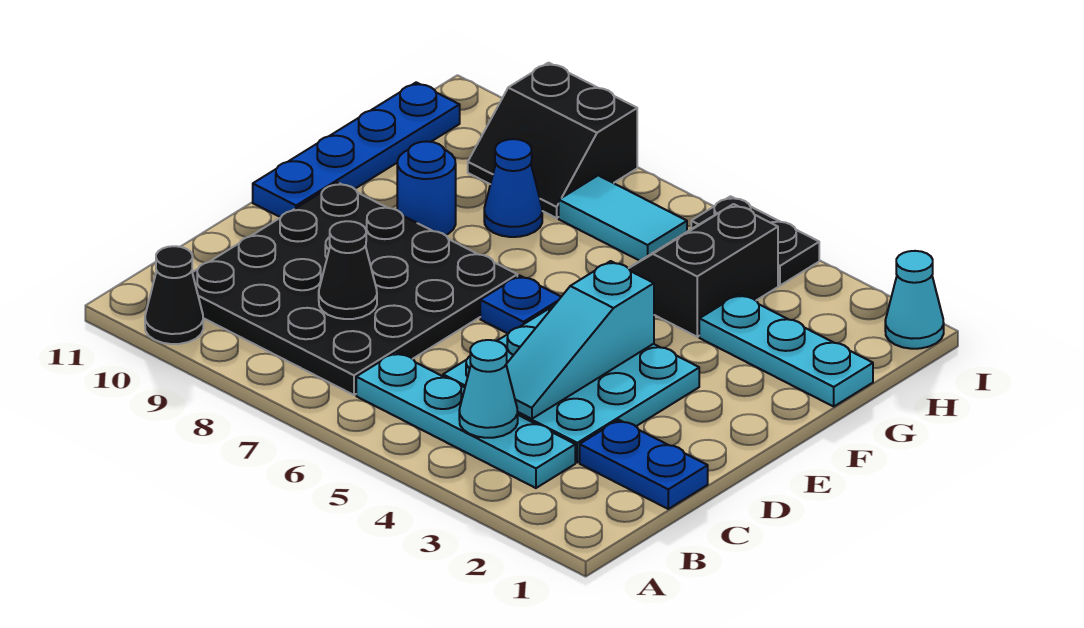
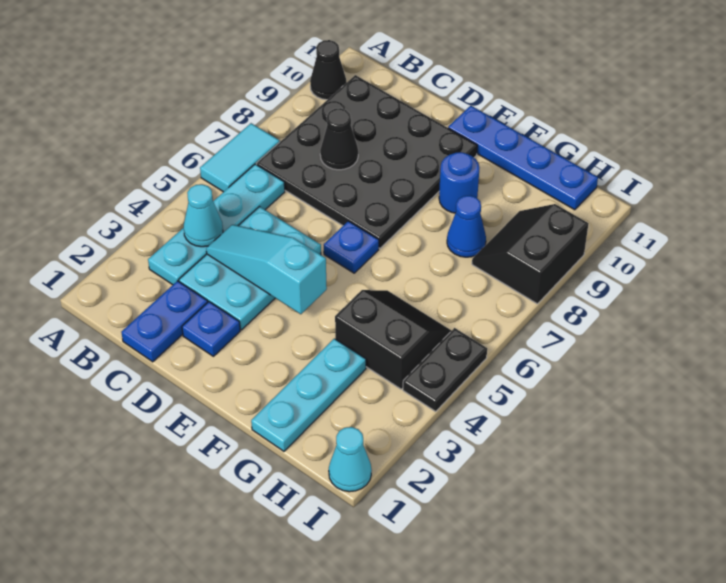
cyan plate C3:E5 level 1 -> cyan plate C3:D5 level 1
none -> blue plate D2 level 1
cyan tile H6:H7 level 1 -> cyan tile A6:A7 level 1

